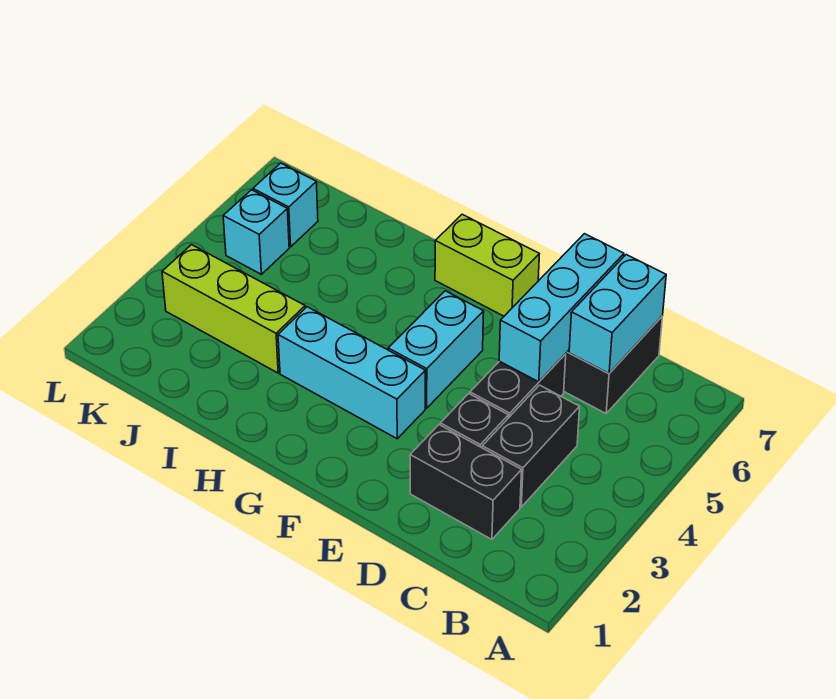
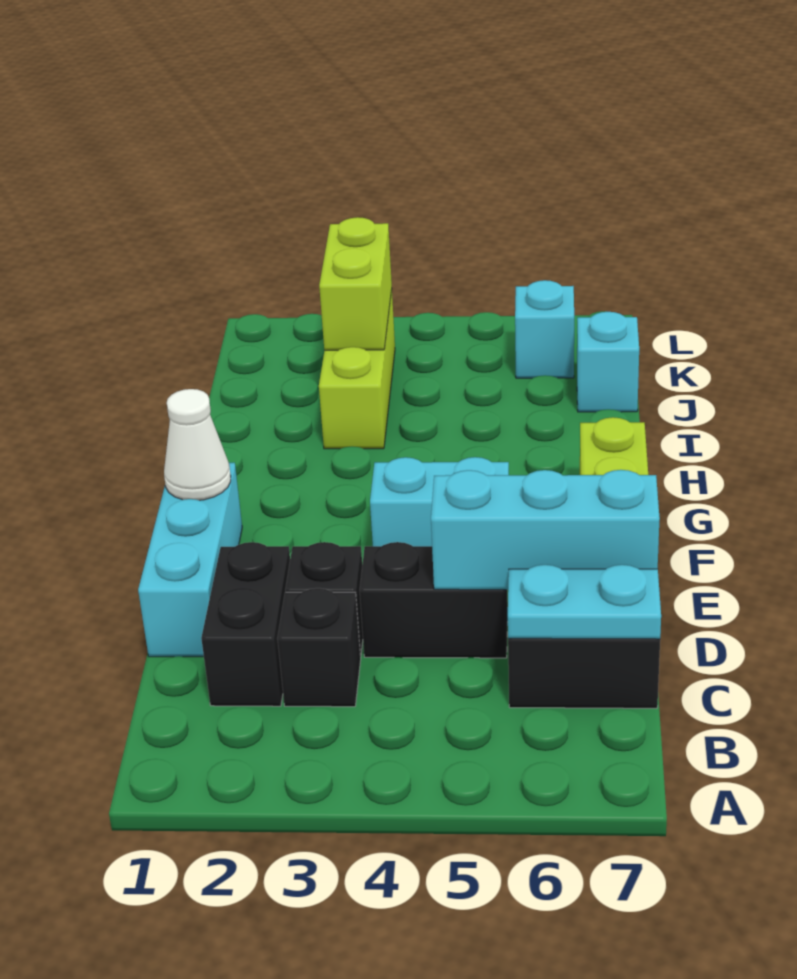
black brick C3:C4 level 1 -> black brick C3 level 1
cyan brick C6:C7 level 2 -> cyan plate C6:C7 level 2
none -> white cone F1 level 2
cyan brick F3:H3 level 1 -> cyan brick D1:F1 level 1
none -> lime brick J3:K3 level 2
cyan brick K5 level 1 -> cyan brick J7 level 1

